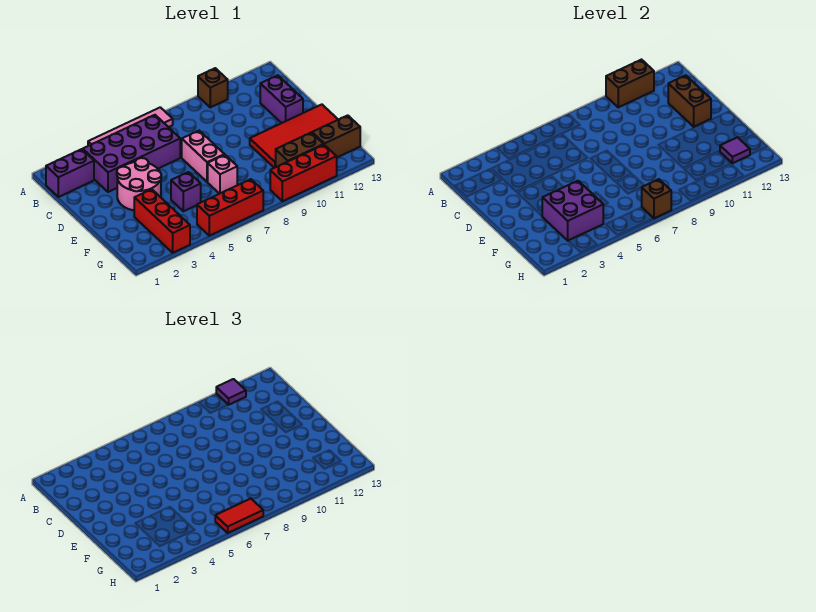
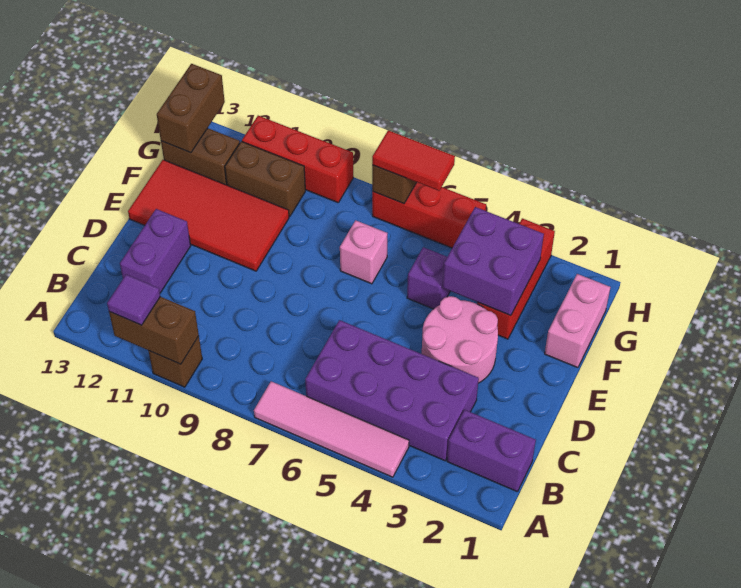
brown brick C12:D12 level 2 -> brown brick G13:H13 level 2
pink brick D7:E7 level 1 -> pink brick F1:G1 level 1
purple tile G12 level 2 -> none

